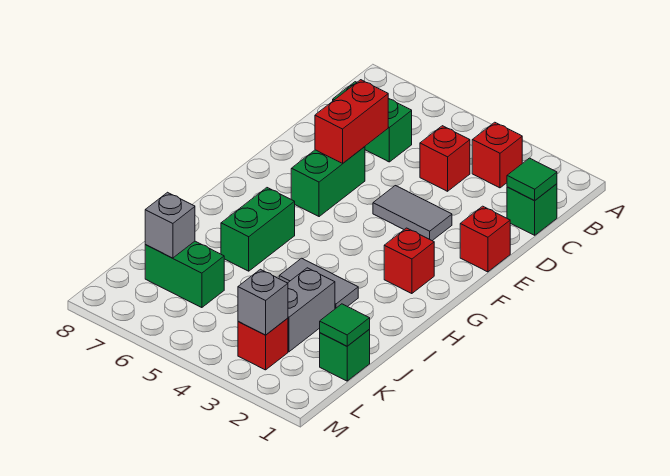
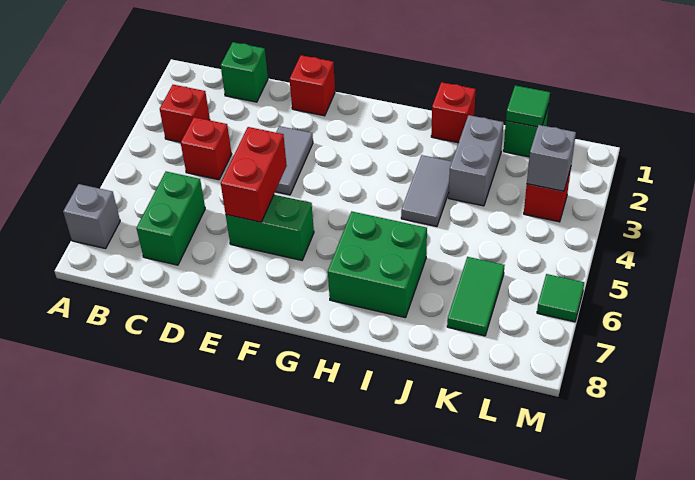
green tile C1 level 2 -> green tile M6 level 1
red brick D6:E6 level 2 -> red brick E5:E6 level 2
red brick G2 level 1 -> red brick I1 level 1
green brick H6:I6 level 1 -> green brick H6:I7 level 1
grey brick J3:K3 level 1 -> grey brick J2:J3 level 1
green brick K6:K7 level 1 -> green tile K6:K7 level 1
grey brick K7 level 2 -> grey brick A7 level 1

